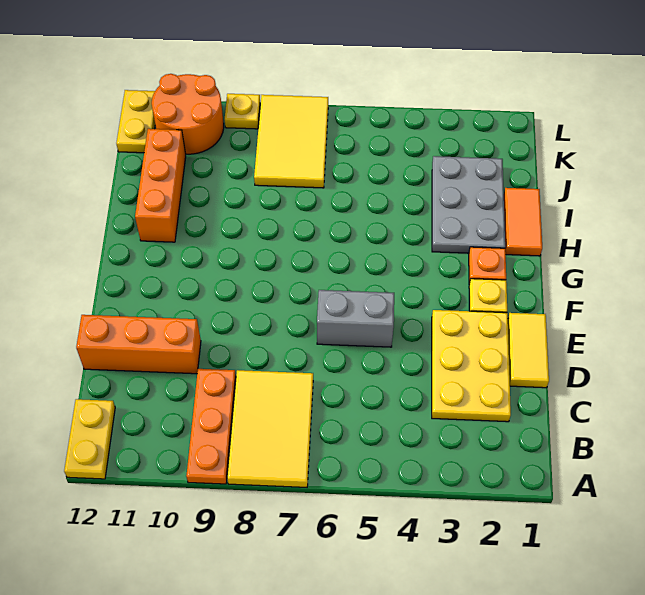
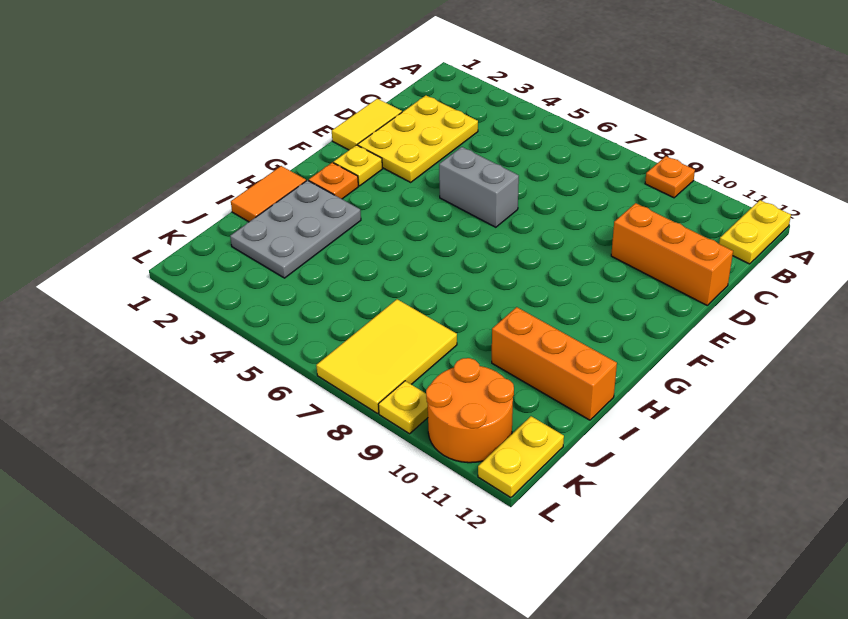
yellow tile A7:C8 level 1 -> none
orange plate A9:C9 level 1 -> orange plate A9 level 1
orange brick H11:J11 level 1 -> orange brick I10:I12 level 1

